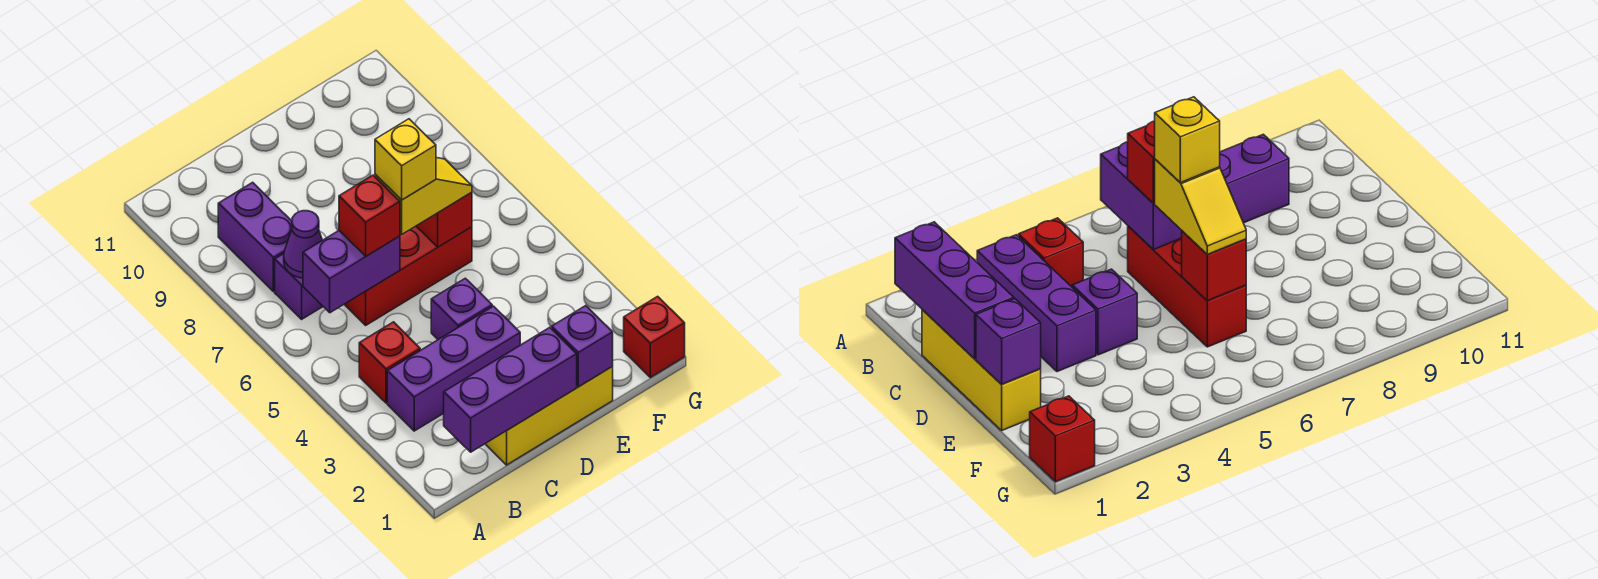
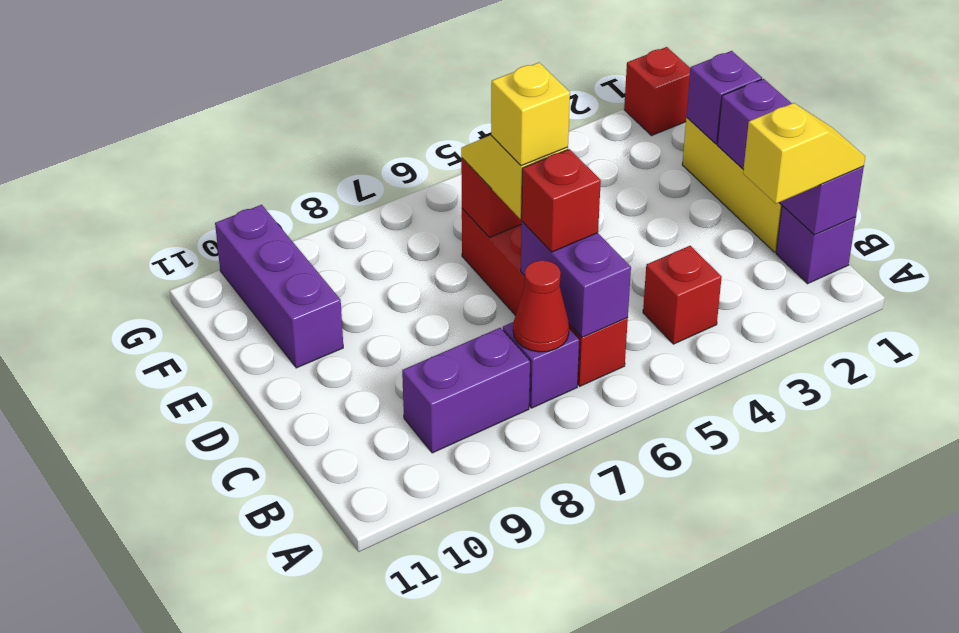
none -> yellow slope B1:B2 level 3 top 2
purple brick B3:D3 level 1 -> purple brick E10:G10 level 1
purple cone B7 level 2 -> red cone B7 level 2
red brick C6:E6 level 1 -> red brick B6:E6 level 1
purple brick D4 level 1 -> purple brick B1 level 1

